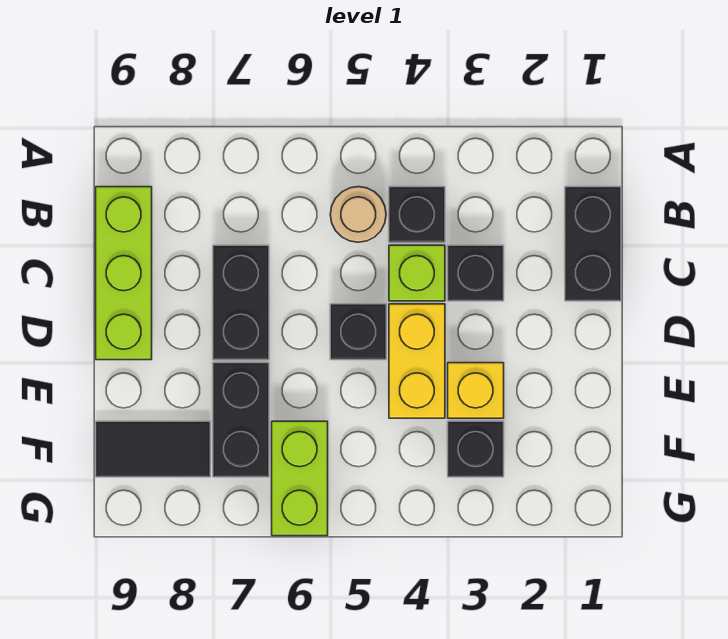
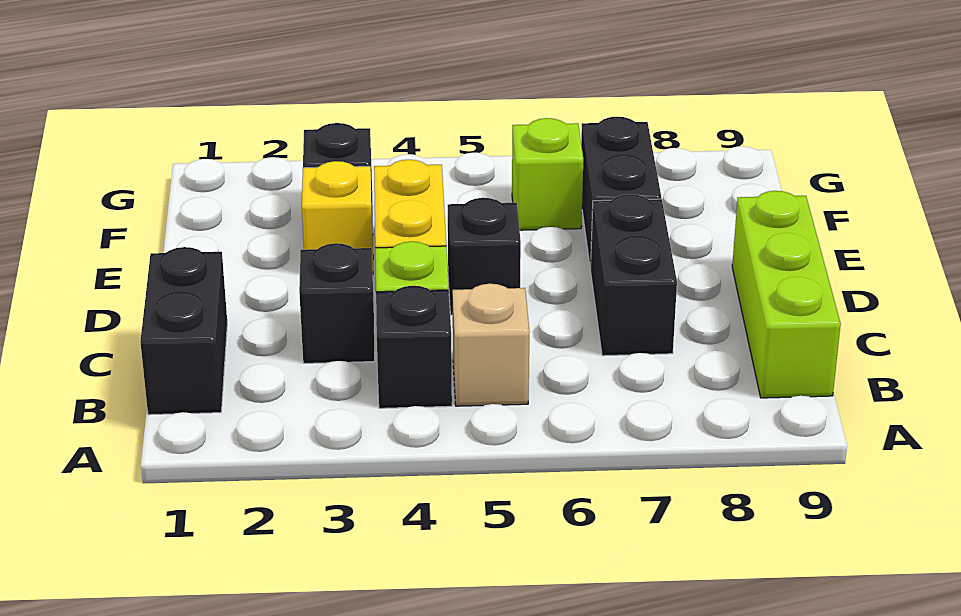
tan round brick B5 level 1 -> tan brick B5 level 1
lime brick F6:G6 level 1 -> lime brick F6 level 1
black tile F8:F9 level 1 -> none

